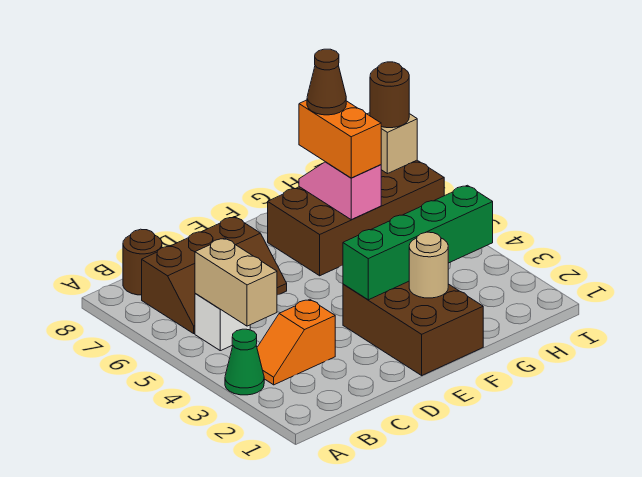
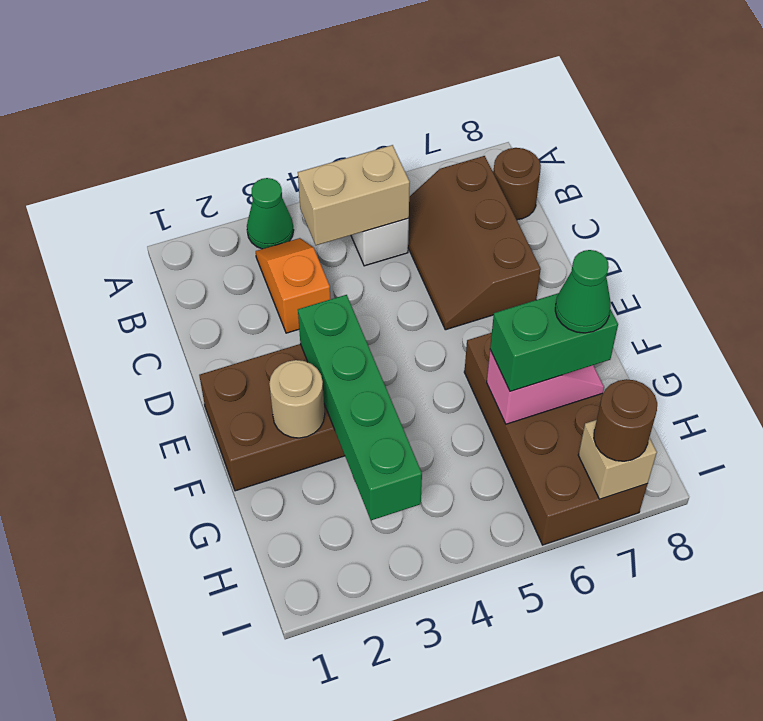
orange brick G6:G7 level 3 -> green brick G6:G7 level 3
brown cone G7 level 4 -> green cone G7 level 4

